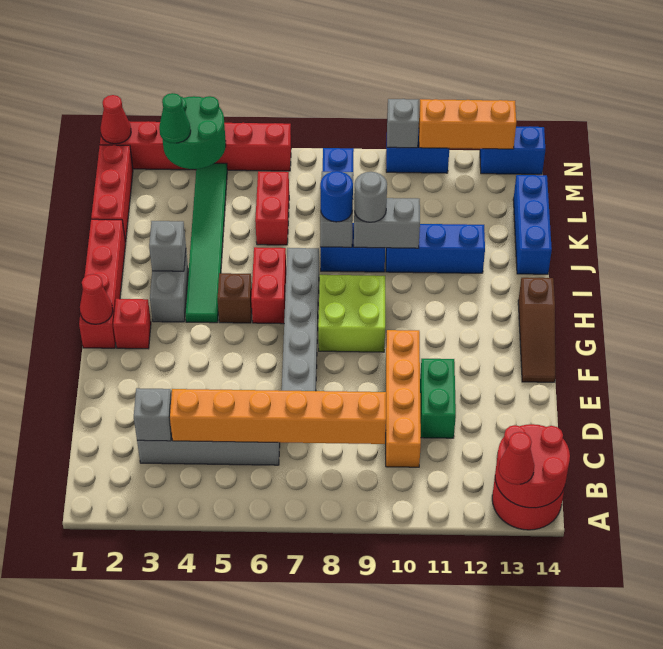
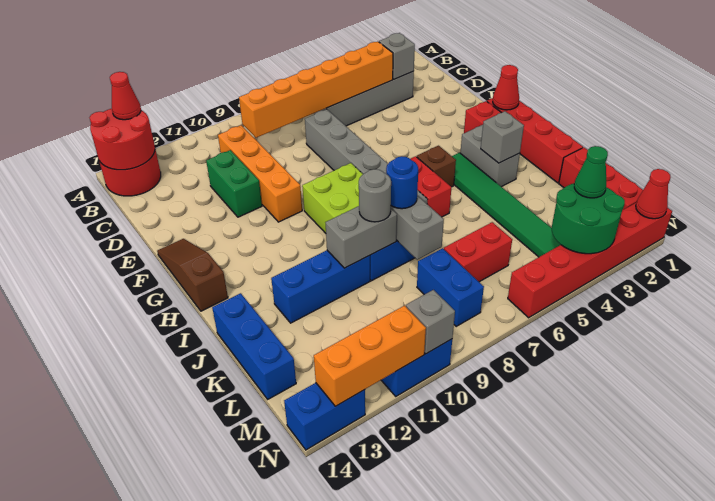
red brick K6:L6 level 1 -> red brick L6:L7 level 1

